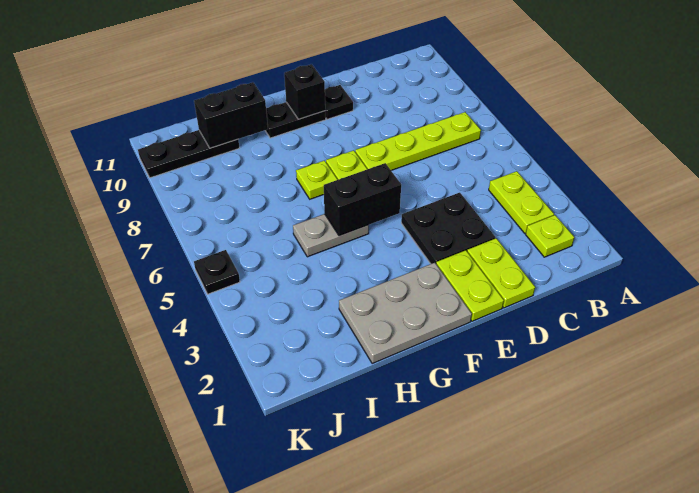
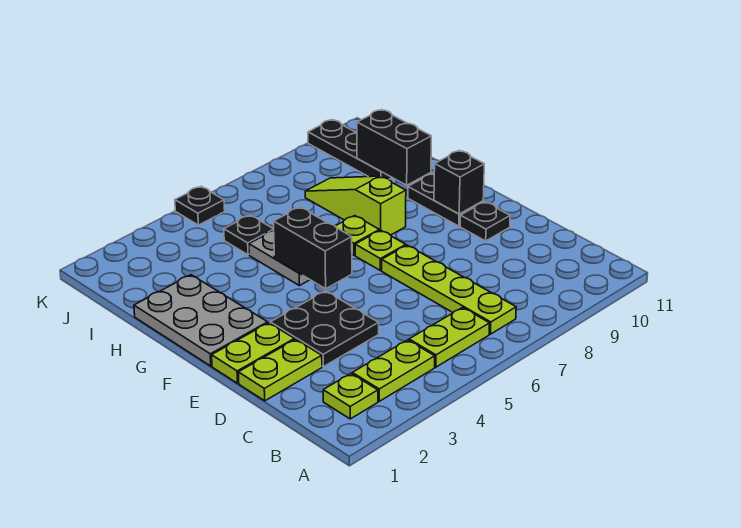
none -> lime plate B5:B6 level 1
none -> lime slope G8:I8 level 1 top G
none -> black plate I5 level 1

